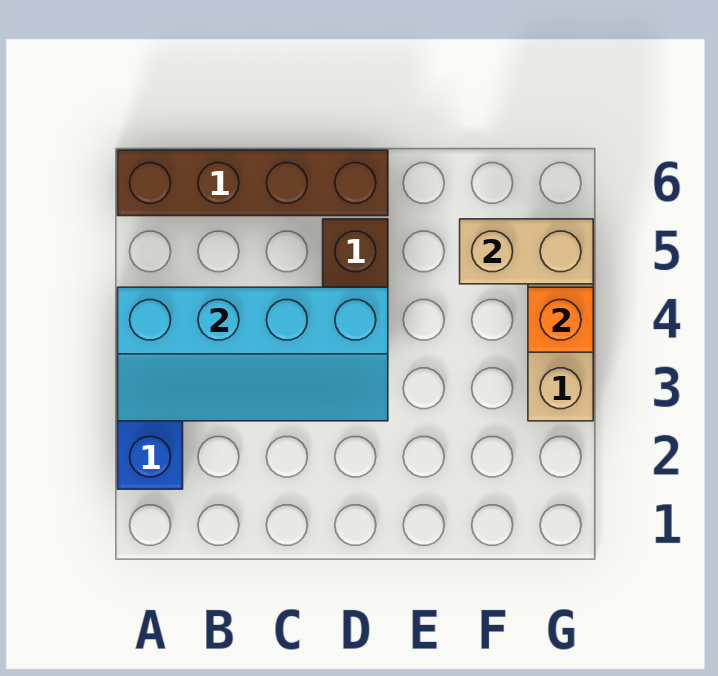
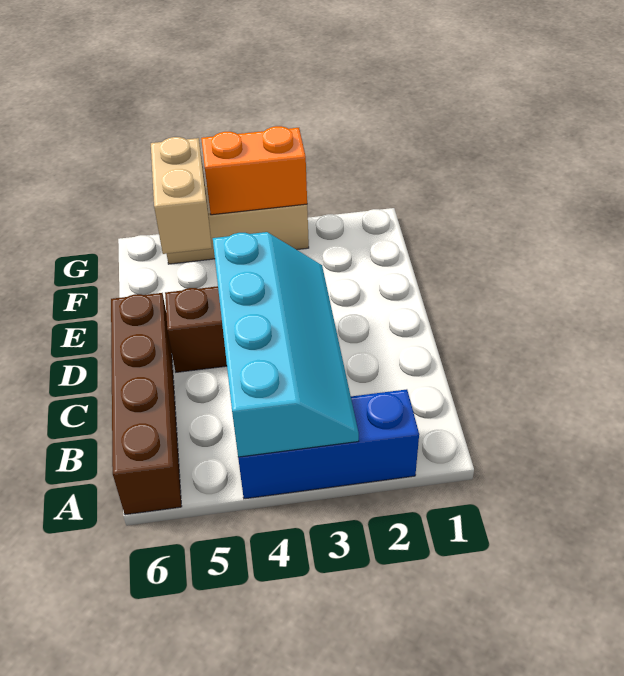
orange brick G4 level 2 -> orange brick G3:G4 level 2

